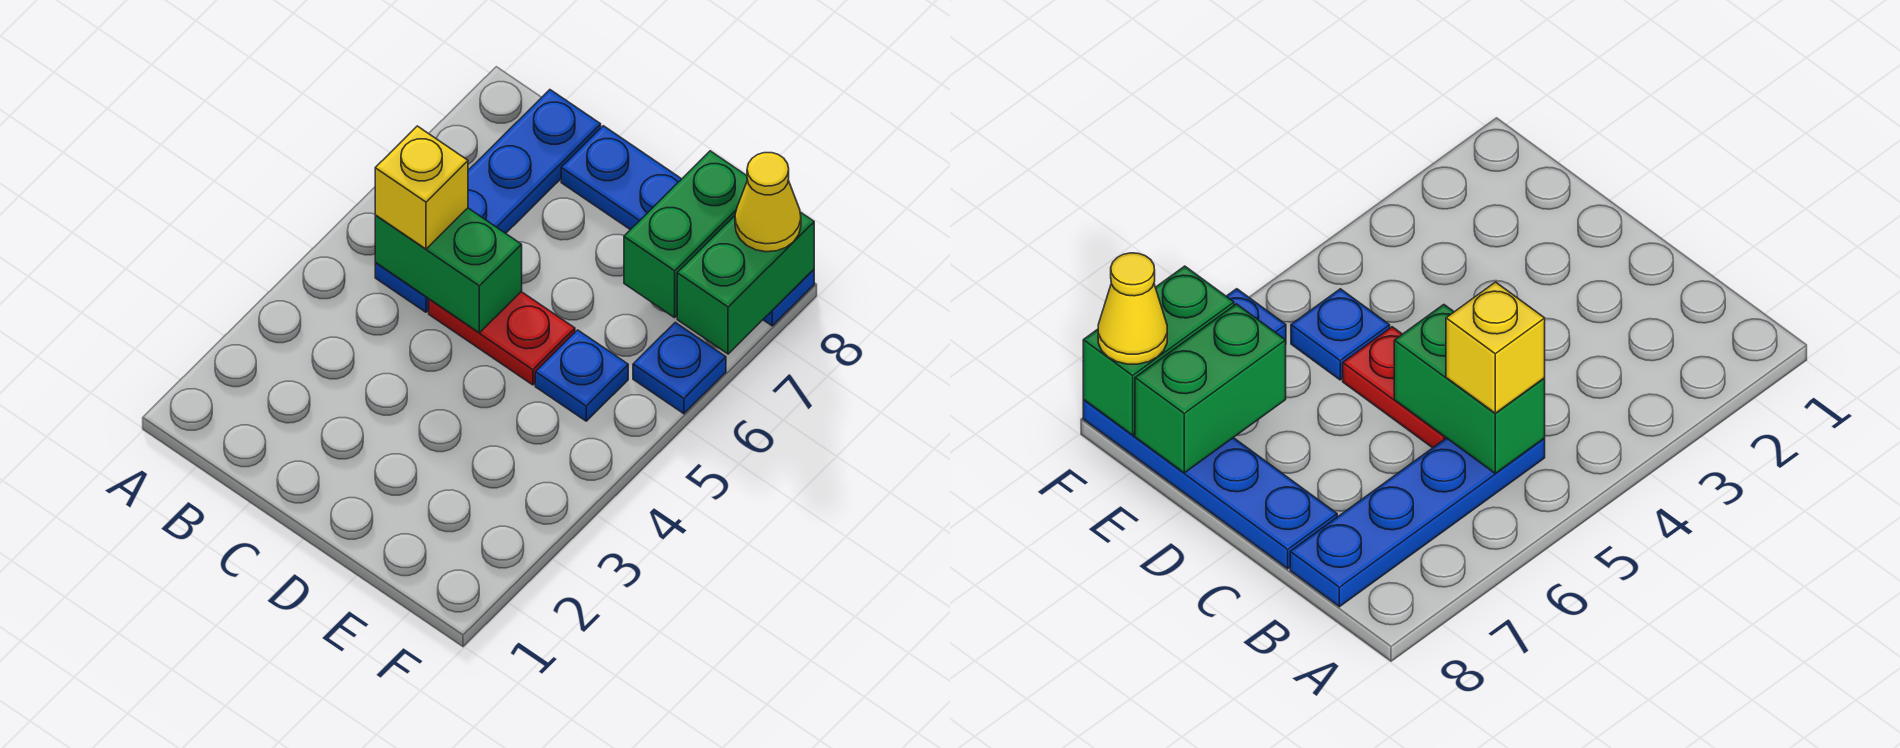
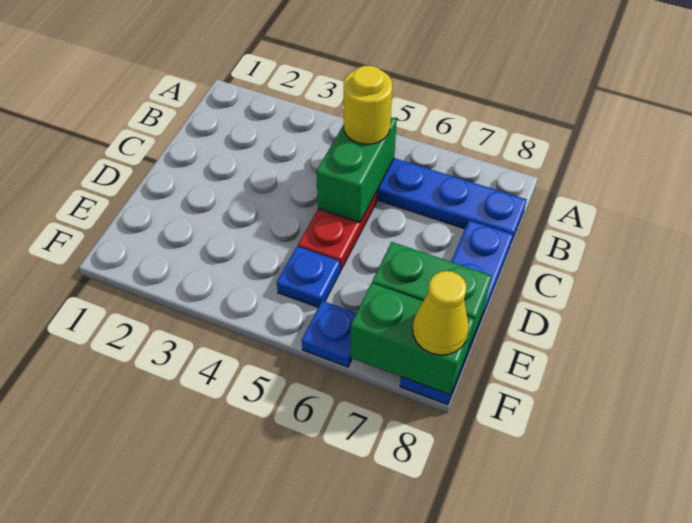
yellow brick B5 level 3 -> yellow round brick B5 level 3

